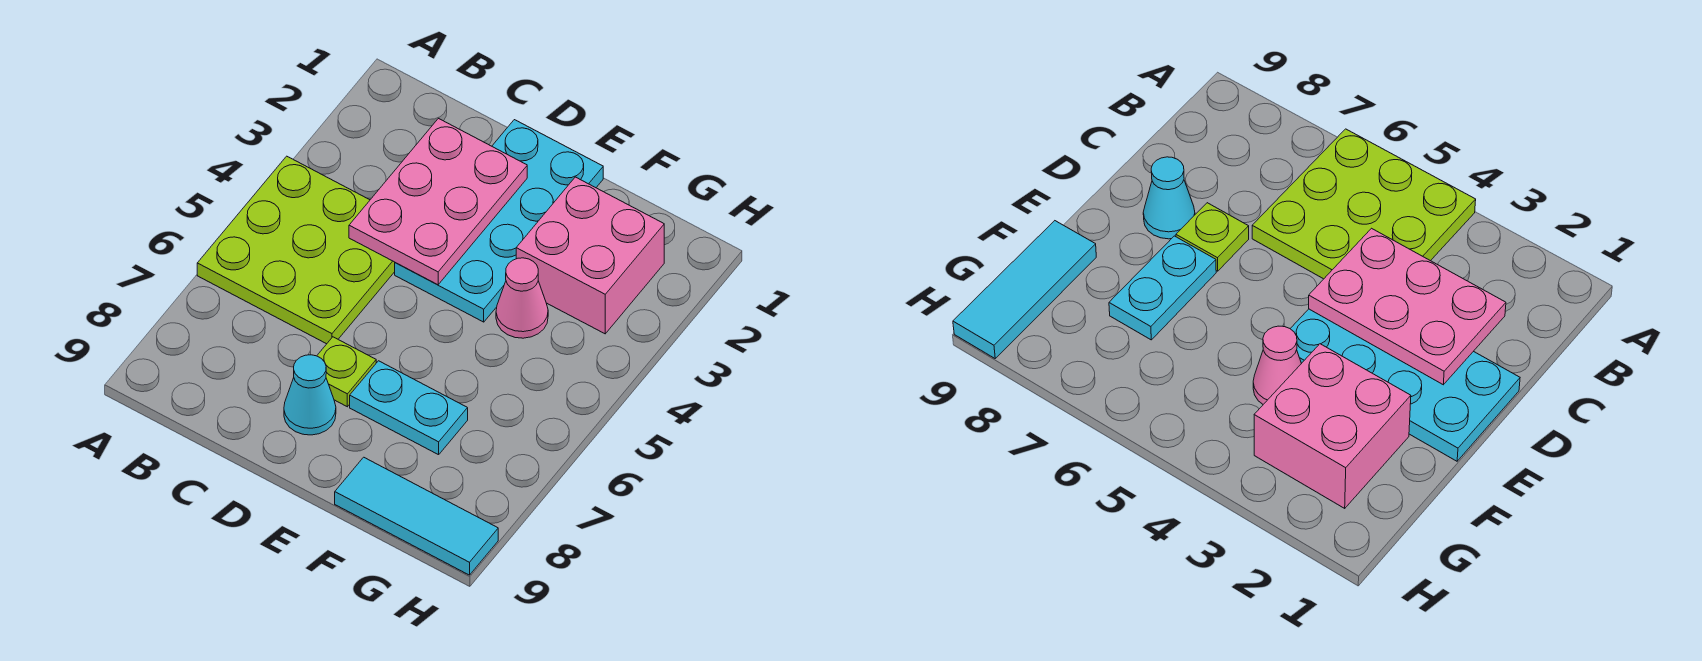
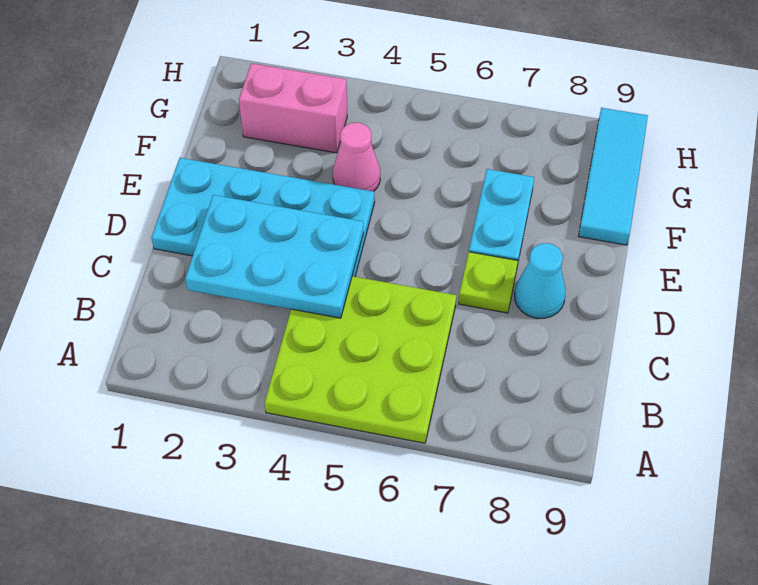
pink plate C2:D4 level 2 -> cyan plate C2:D4 level 2
pink brick F2:G3 level 1 -> pink brick G2:G3 level 1

